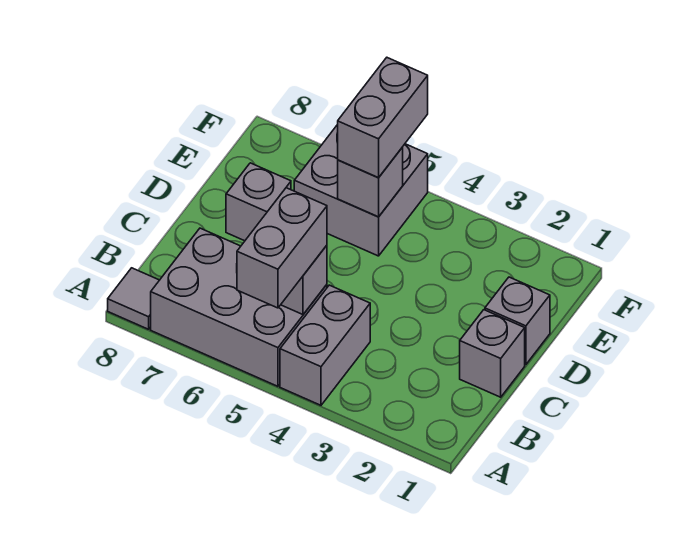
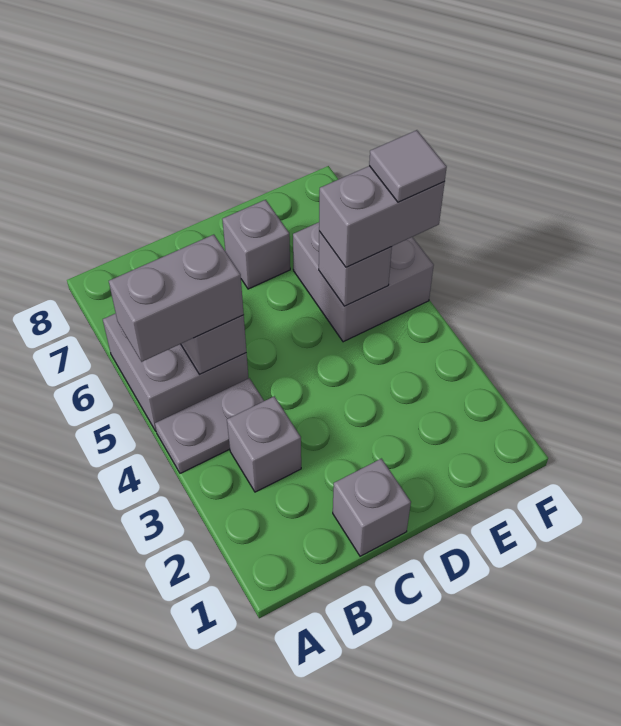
grey brick A4:B4 level 1 -> grey plate A4:B4 level 1
grey brick A5:B7 level 1 -> grey brick A5:B6 level 1
grey tile A8 level 1 -> grey tile F5 level 4
grey brick D1 level 1 -> grey brick B3 level 1

